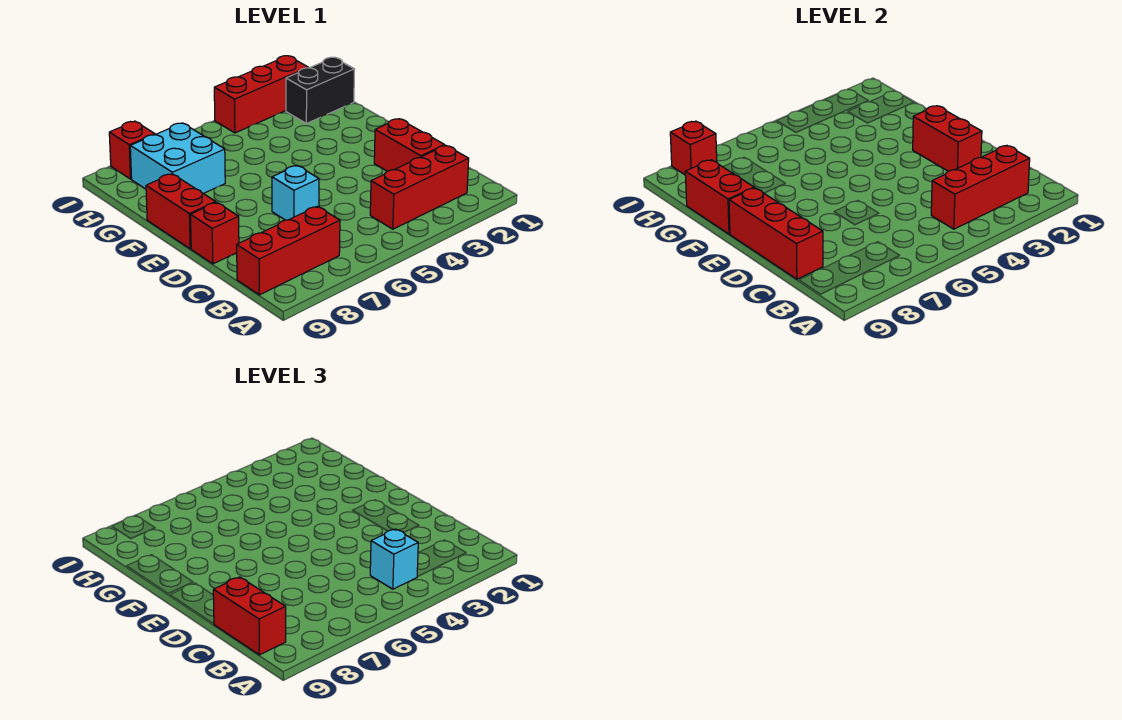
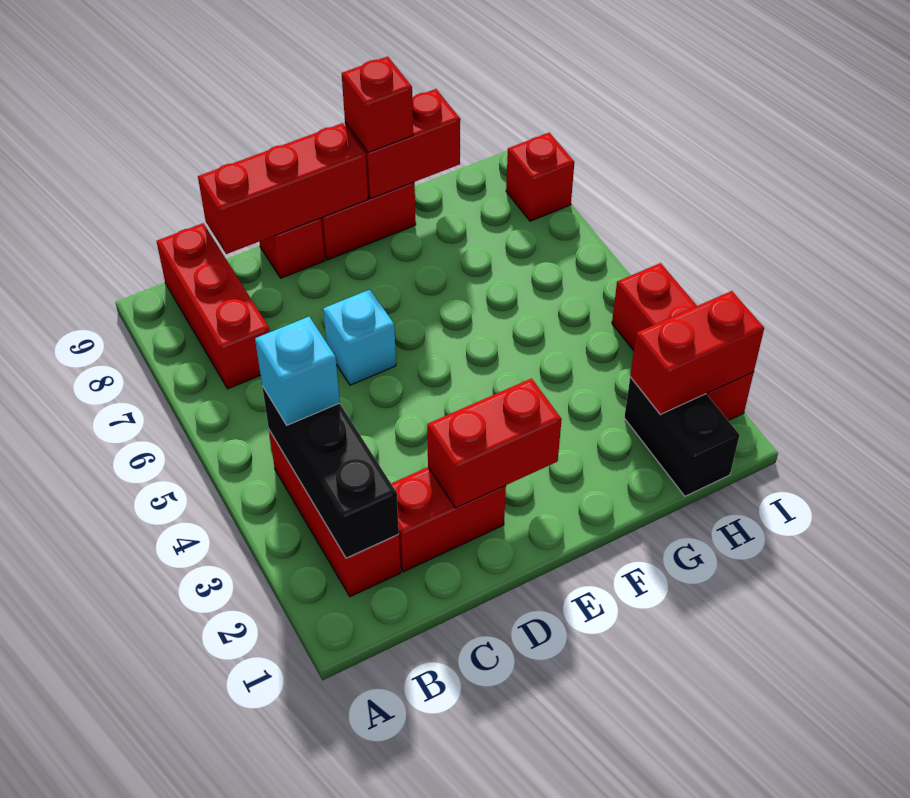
red brick B2:B4 level 2 -> black brick B2:B4 level 2
red brick B9:C9 level 3 -> red brick H2:I2 level 2
cyan brick G7:H8 level 1 -> none
red brick I8 level 2 -> red brick F9 level 3

